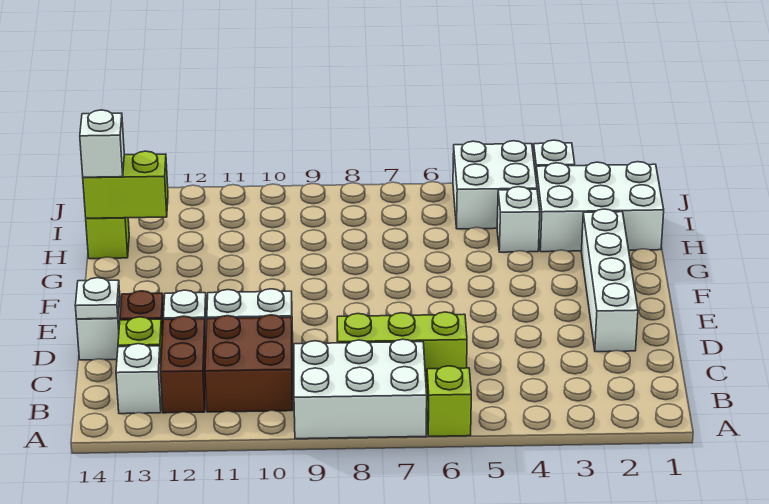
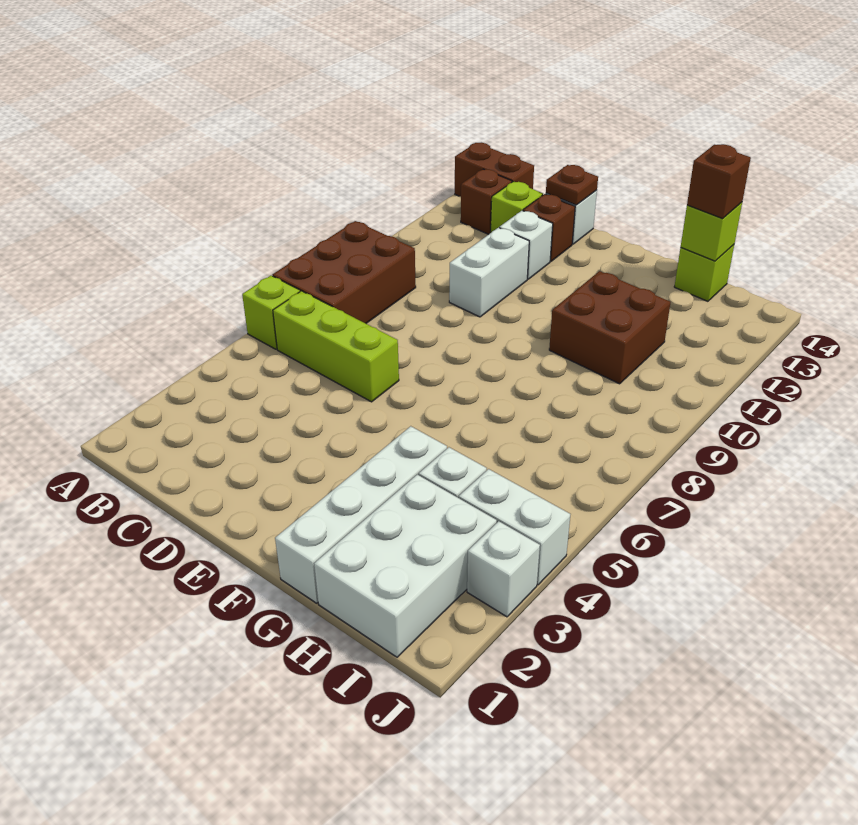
white brick A7:B9 level 1 -> brown brick A7:B9 level 1
brown brick B10:C11 level 1 -> brown brick G10:H11 level 1
brown brick B12:C12 level 1 -> brown brick A14:B14 level 1
white brick B13 level 1 -> brown brick B13 level 1
lime brick C6:C8 level 1 -> lime brick B6:D6 level 1
white brick D2:G2 level 1 -> white brick G1:G4 level 1
white plate D14 level 2 -> brown plate D14 level 2
lime brick H13:H14 level 2 -> lime brick H14 level 2
white brick H14 level 3 -> brown brick H14 level 3
white brick I4:J5 level 1 -> white brick I4:J4 level 1

